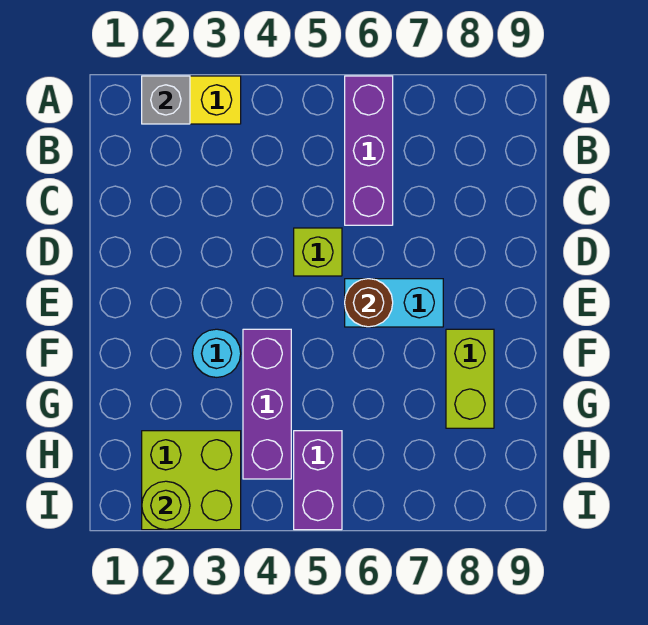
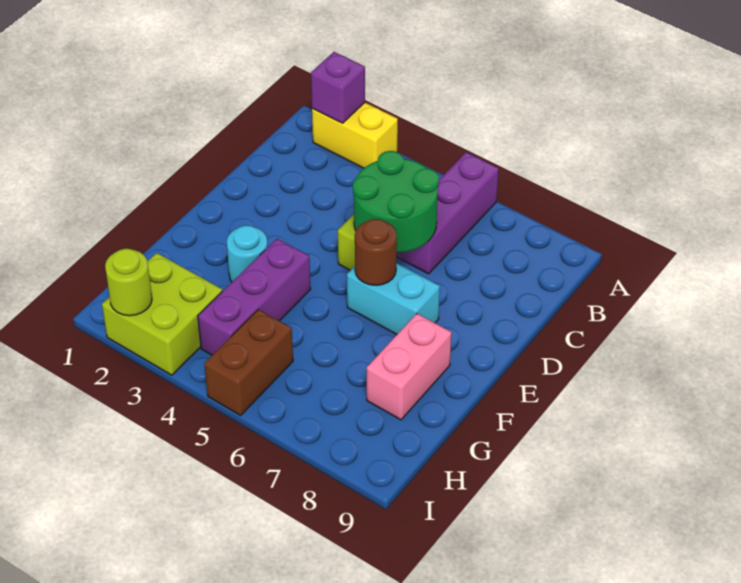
grey brick A2 level 2 -> purple brick A2 level 2
none -> green round brick C5:D6 level 2
lime brick F8:G8 level 1 -> pink brick F8:G8 level 1
purple brick H5:I5 level 1 -> brown brick H5:I5 level 1

